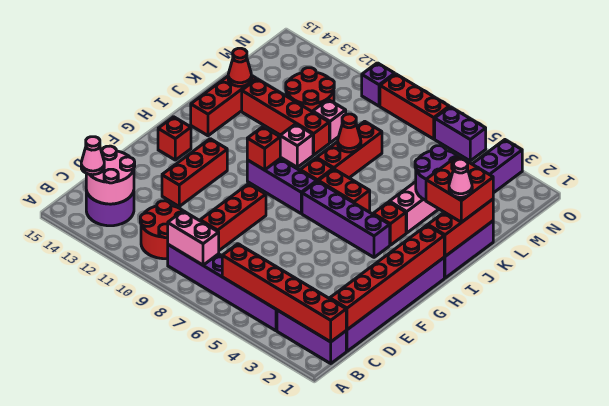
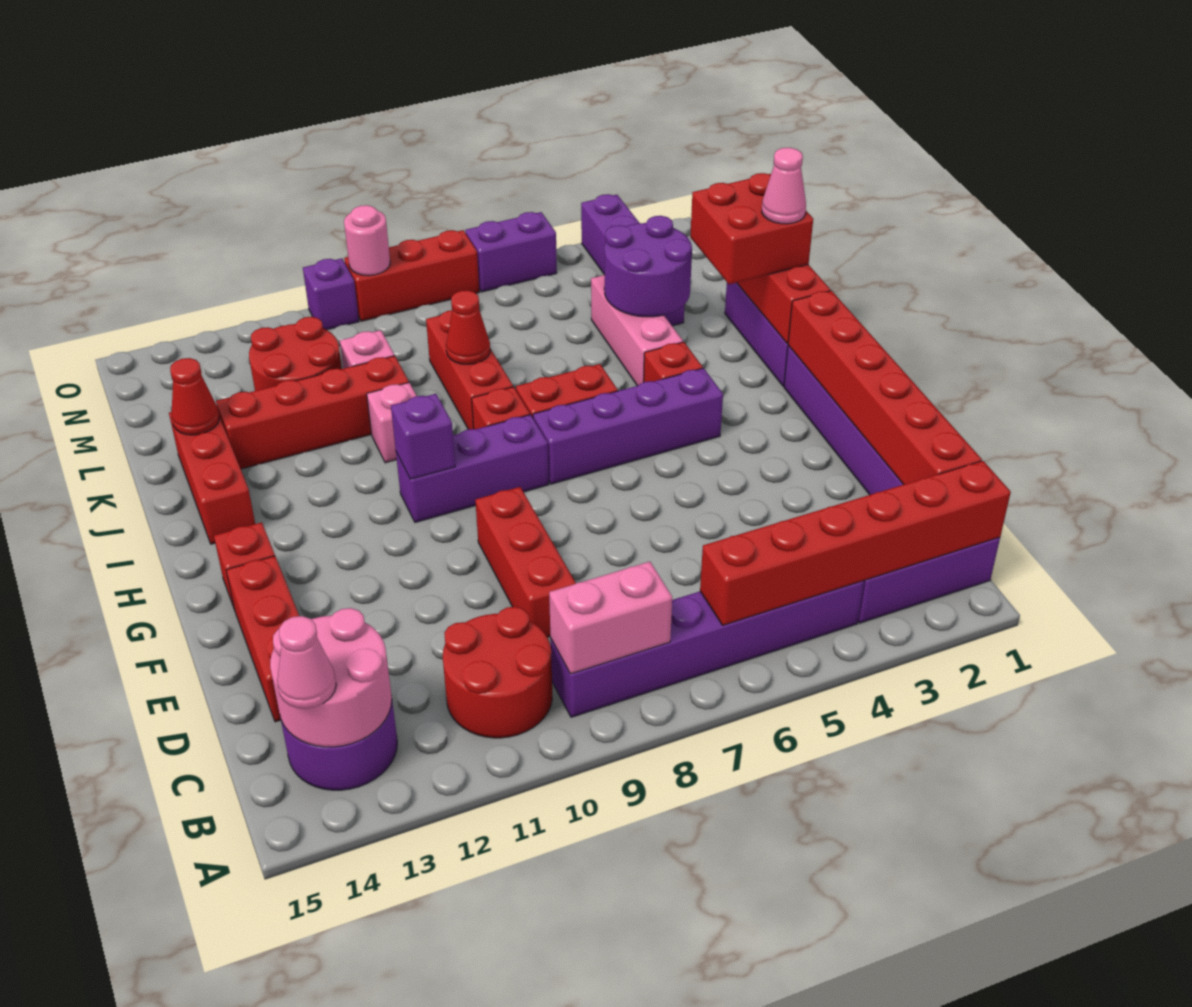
red brick E12:G12 level 1 -> red brick D14:F14 level 1
red brick H10 level 2 -> purple brick H10 level 2
none -> pink round brick O9 level 2

